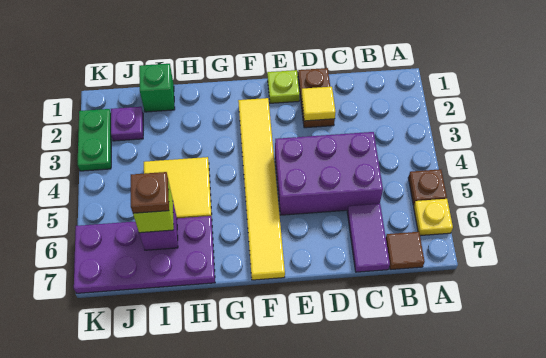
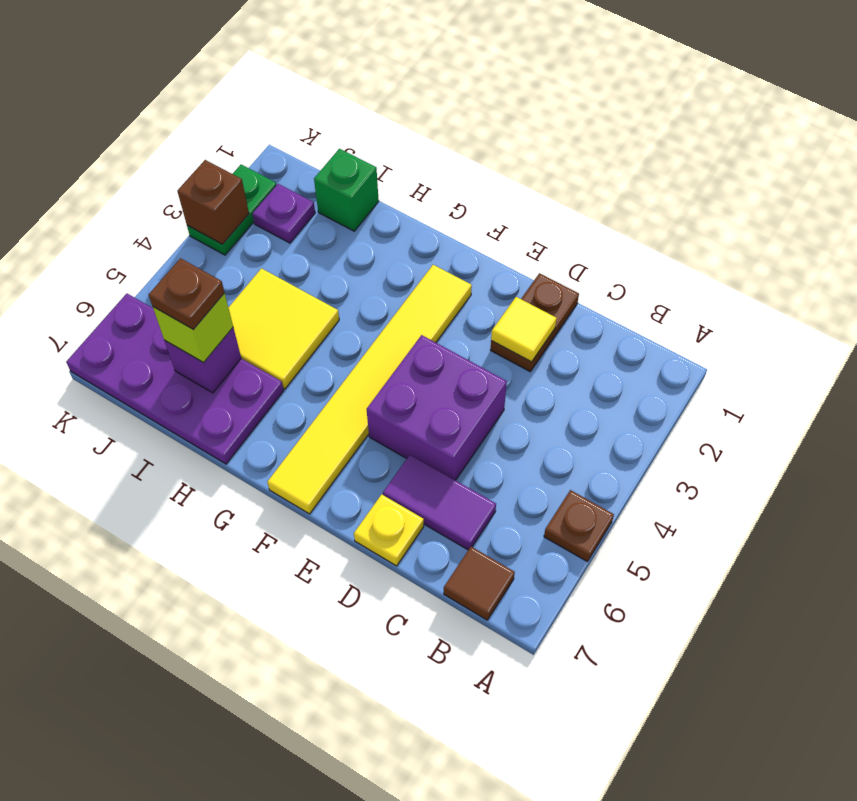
yellow plate A6 level 1 -> yellow plate D7 level 1
purple brick C4:E5 level 1 -> purple brick D4:E5 level 1
purple tile C6:C7 level 1 -> purple tile C6:D6 level 1
lime plate E1 level 1 -> none
none -> brown brick K3 level 2

